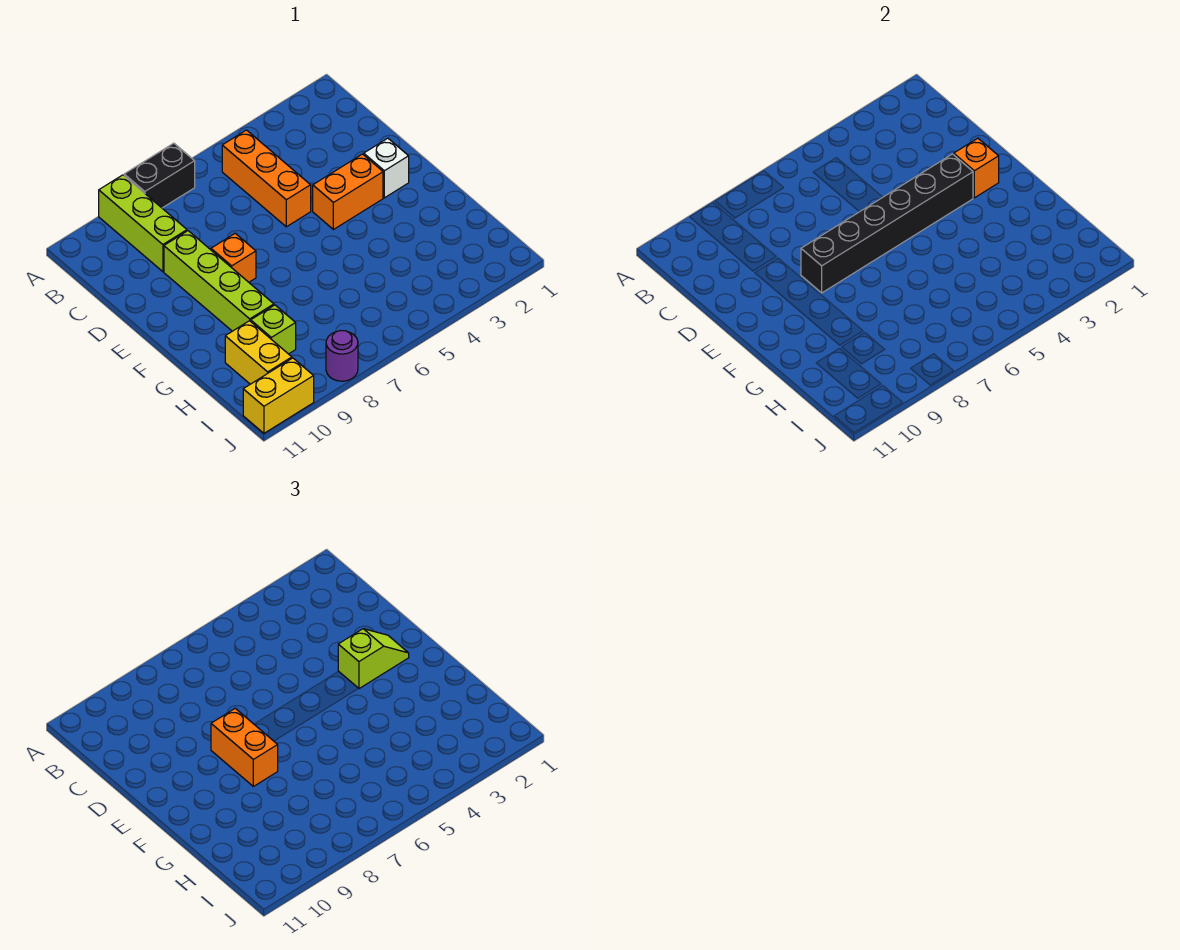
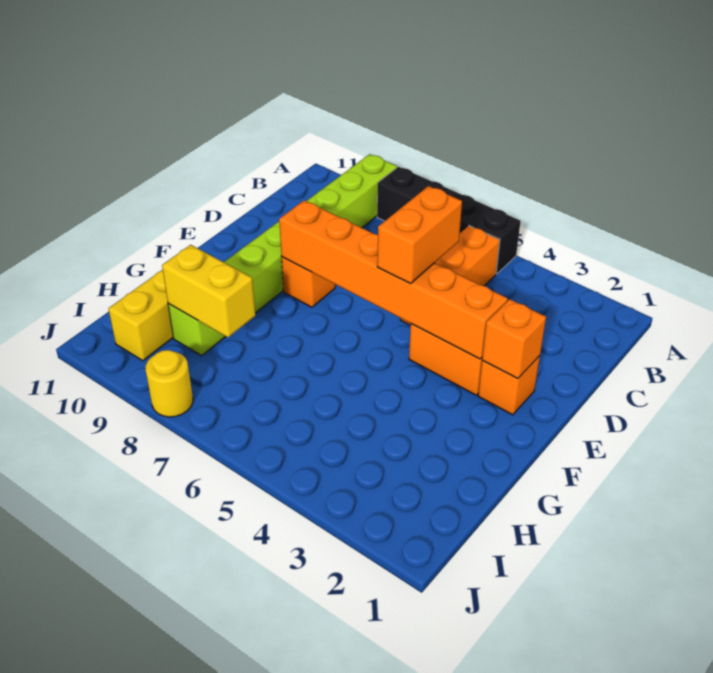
black brick A7:A8 level 1 -> black brick A5:A8 level 1
white brick E2 level 1 -> orange brick E2 level 1
lime slope E2:E3 level 3 top 3 -> none
black brick E3:E8 level 2 -> orange brick E3:E8 level 2
orange brick E8:F8 level 3 -> orange brick D5:E5 level 3
purple round brick J8 level 1 -> yellow round brick J8 level 1
yellow brick J10:J11 level 1 -> yellow brick H8:H9 level 2

